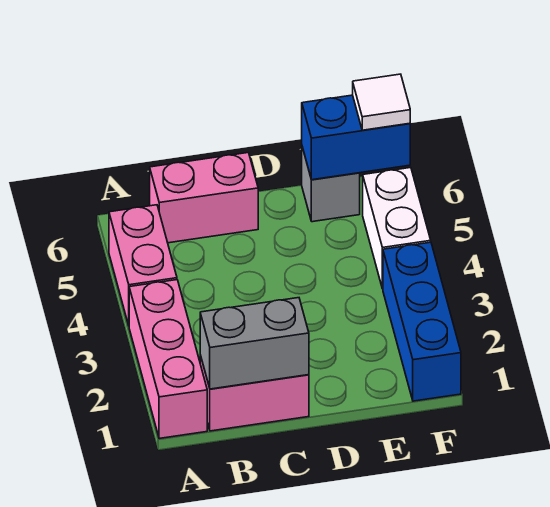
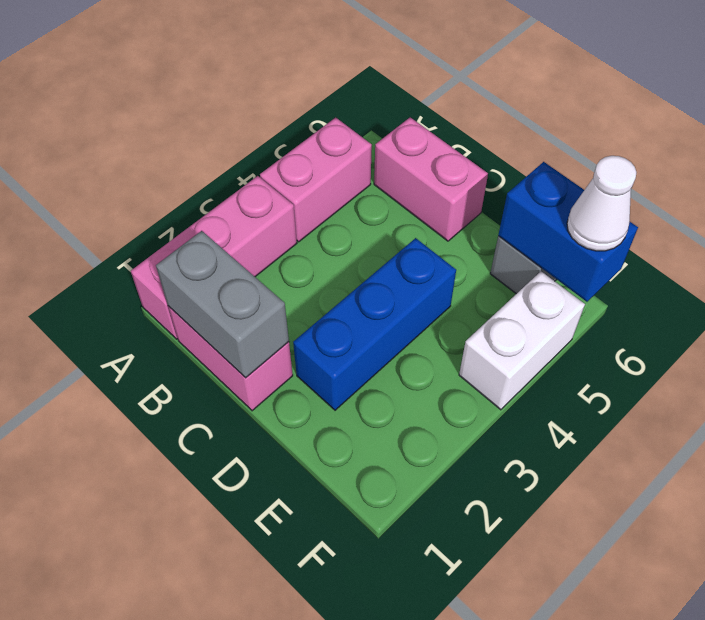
blue brick F1:F3 level 1 -> blue brick D2:D4 level 1
white tile F6 level 3 -> white cone F6 level 3

